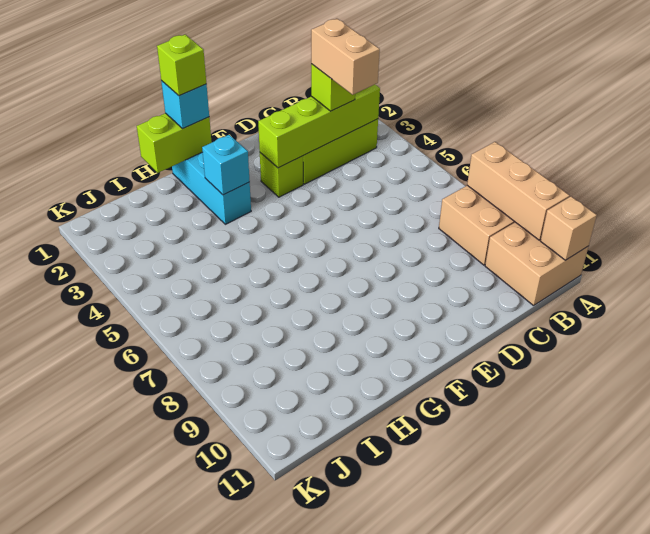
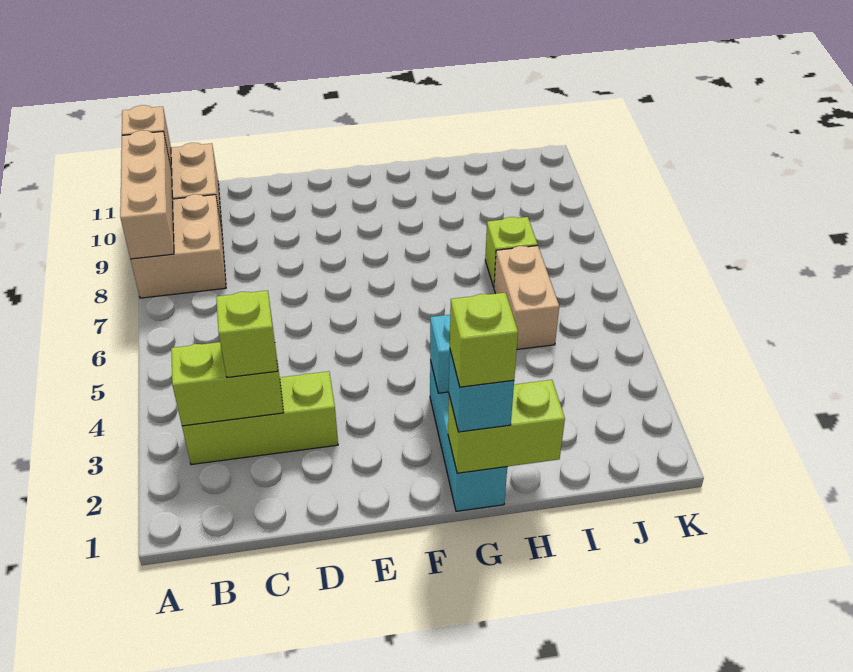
lime brick B3:E3 level 2 -> lime brick B3:C3 level 2
tan brick C3:C4 level 4 -> tan brick I5:I6 level 1
lime brick E3 level 1 -> lime brick I7 level 1

